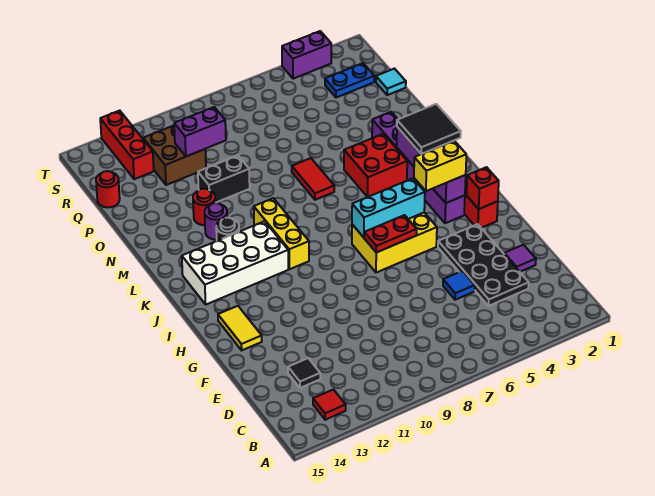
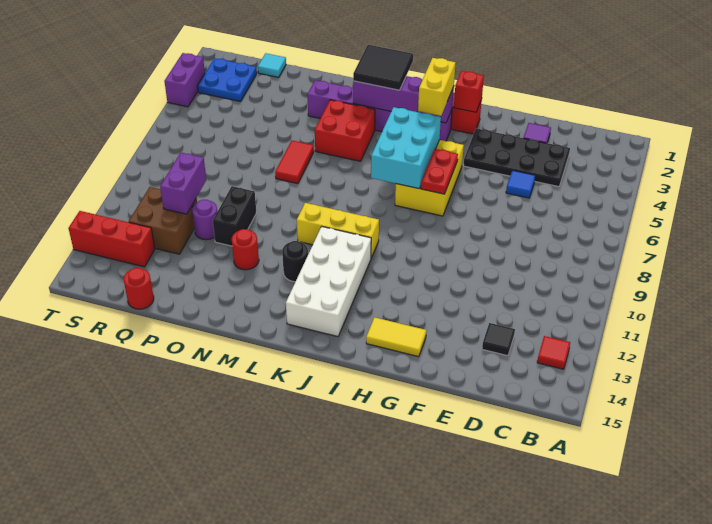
cyan brick I5:I7 level 2 -> cyan brick I5:J7 level 2
red tile M7:N7 level 1 -> red tile N6:N7 level 1
purple round brick M12 level 1 -> purple round brick P11 level 1
blue plate R2:R3 level 1 -> blue plate R2:S3 level 1

